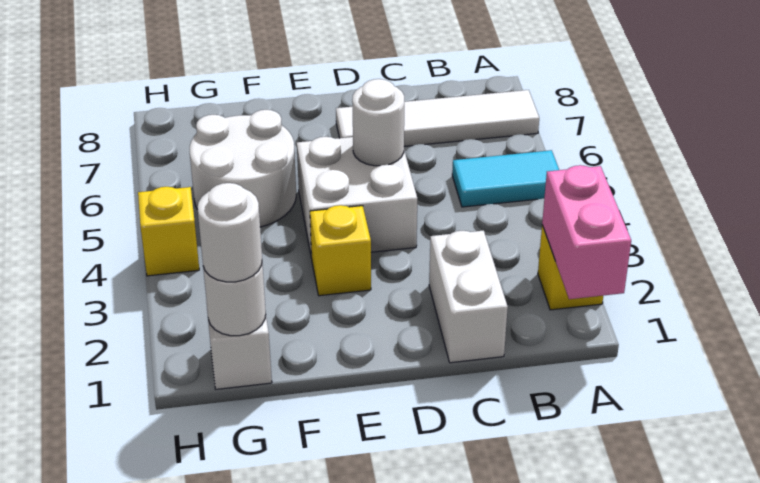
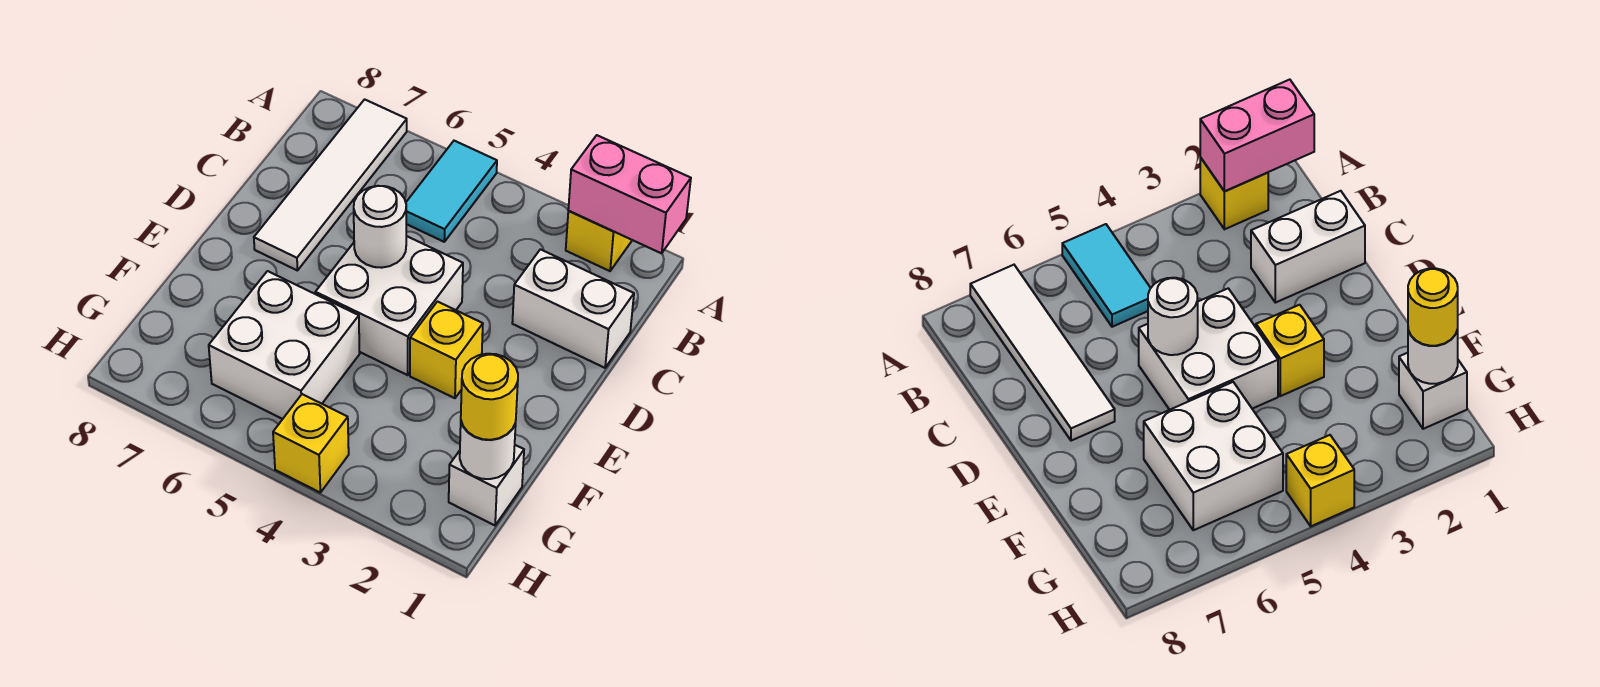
white round brick F5:G6 level 1 -> white brick F5:G6 level 1
white round brick G1 level 3 -> yellow round brick G1 level 3

